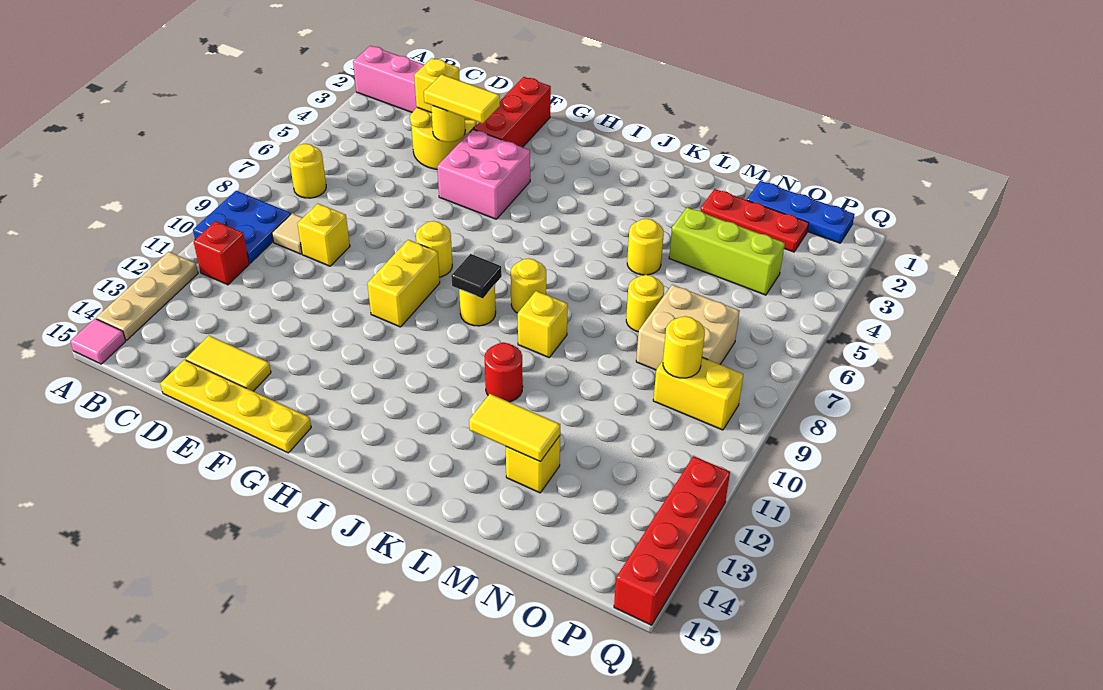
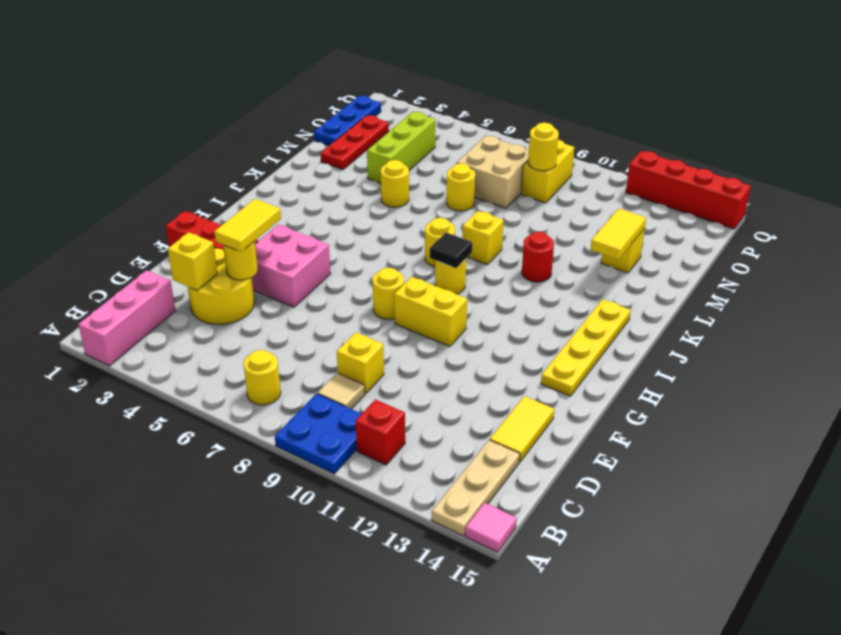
tan plate A12:A14 level 1 -> tan plate A14:C14 level 1
yellow plate D15:G15 level 1 -> yellow plate G14:J14 level 1

